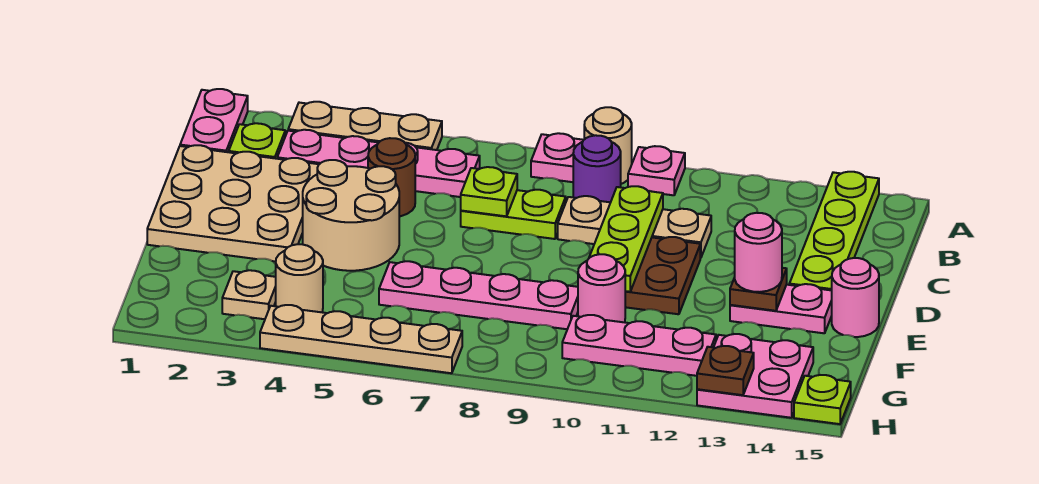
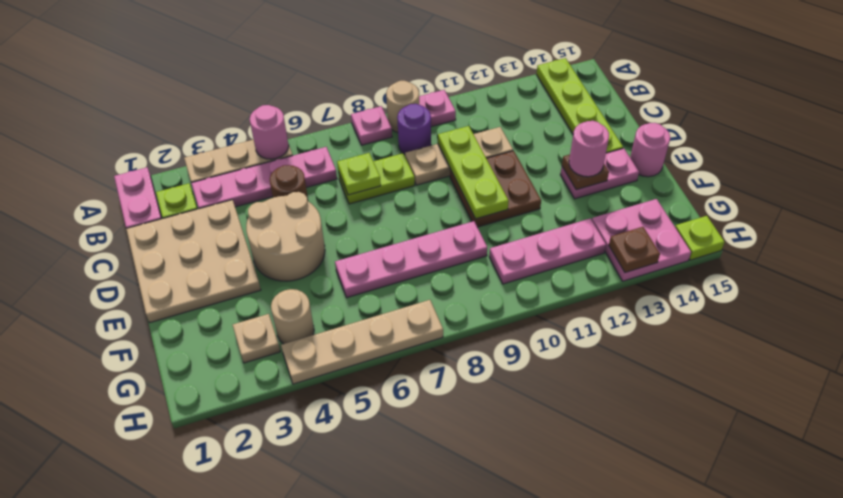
pink round brick F10 level 1 -> pink round brick A5 level 2

